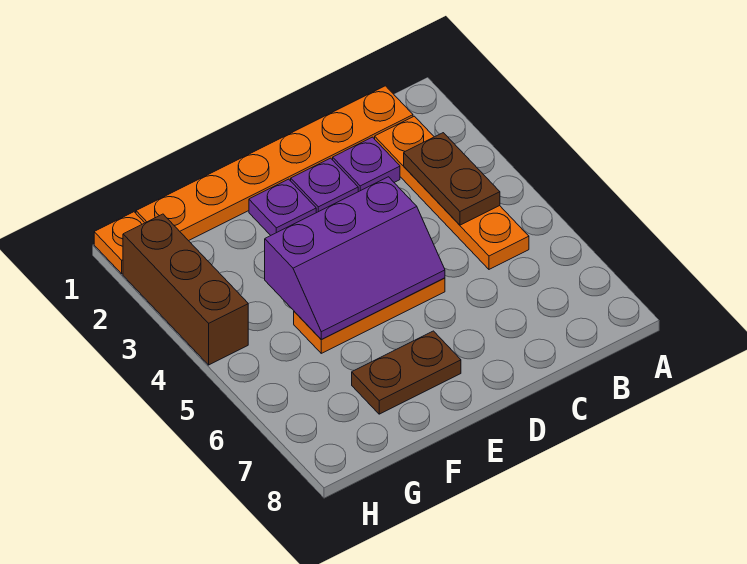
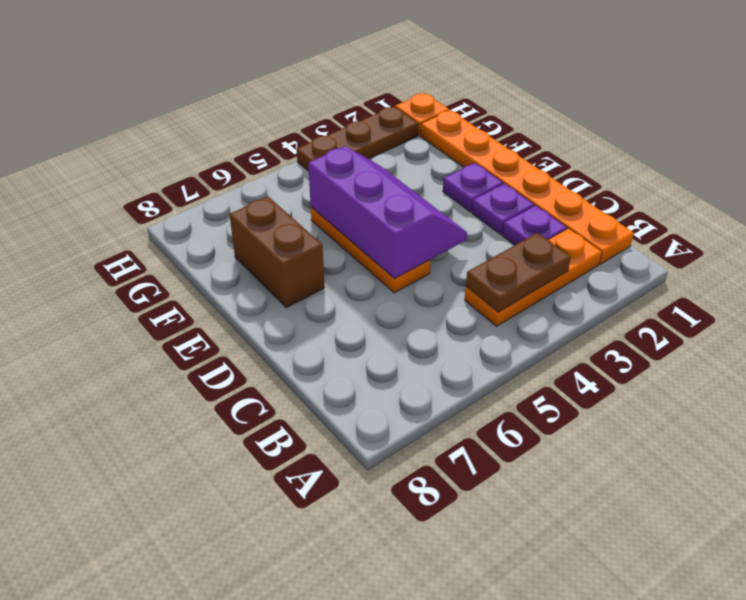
orange plate B2:B5 level 1 -> orange plate B2:B4 level 1
purple slope D4:F5 level 2 top 4 -> purple slope D4:F5 level 2 top 5
brown plate E7:F7 level 1 -> brown brick E7:F7 level 1
brown brick H2:H4 level 1 -> brown plate H2:H4 level 1

